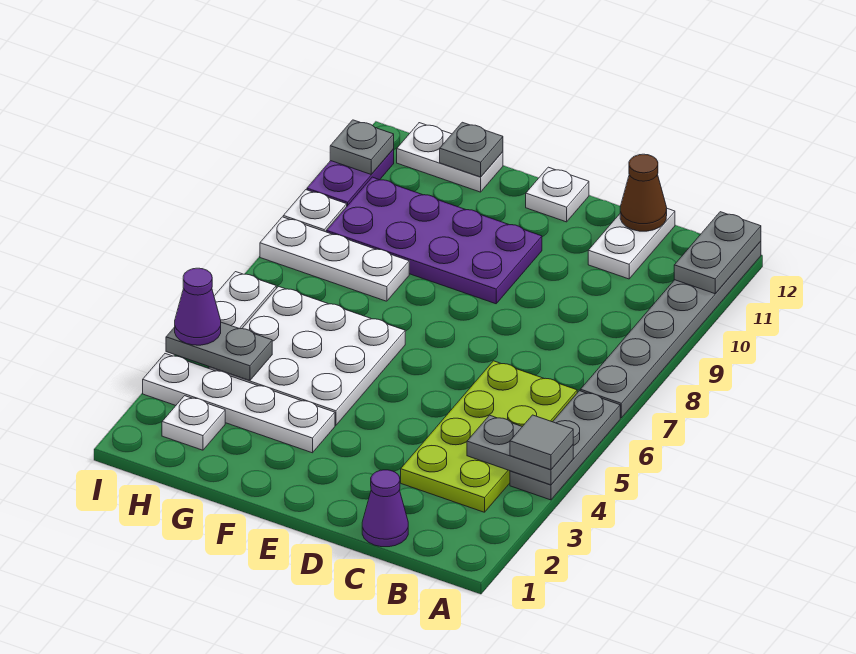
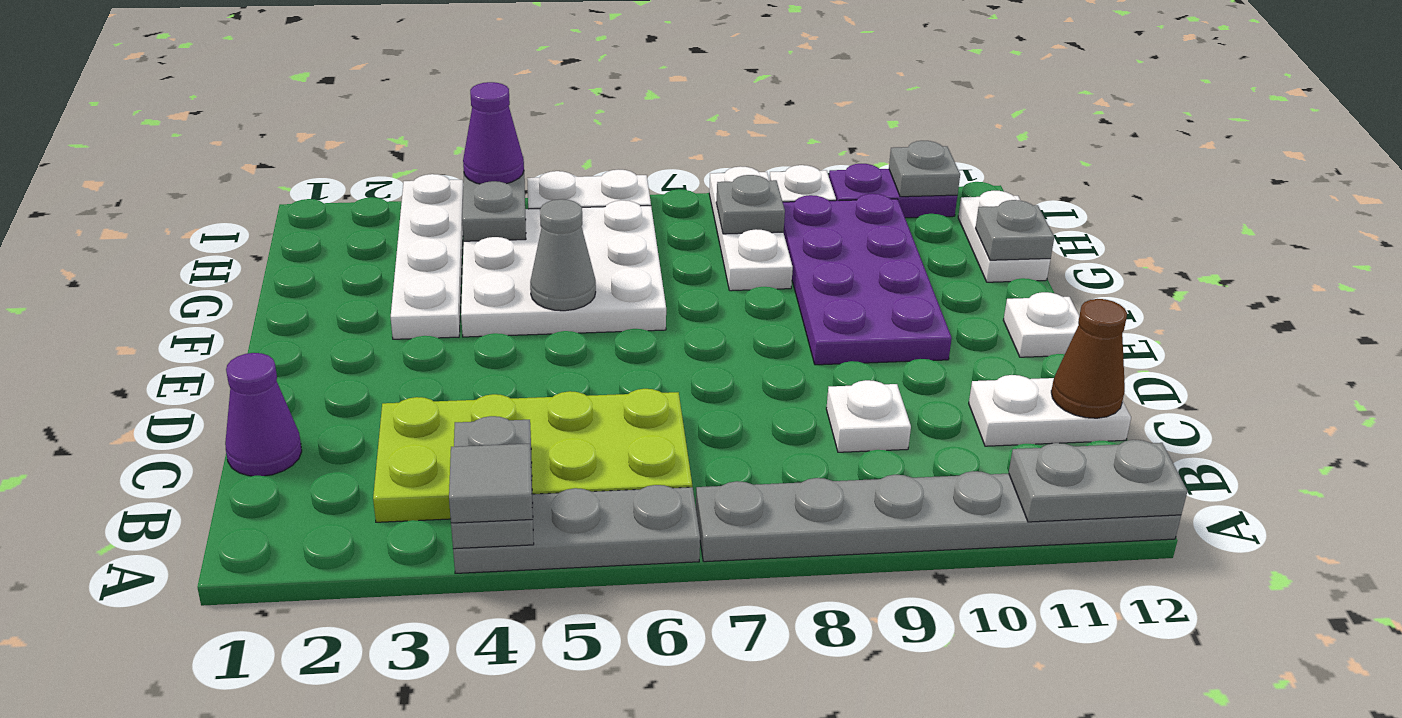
none -> grey cone F5 level 2
white plate H2 level 1 -> white plate C9 level 1
none -> grey plate H8 level 2

